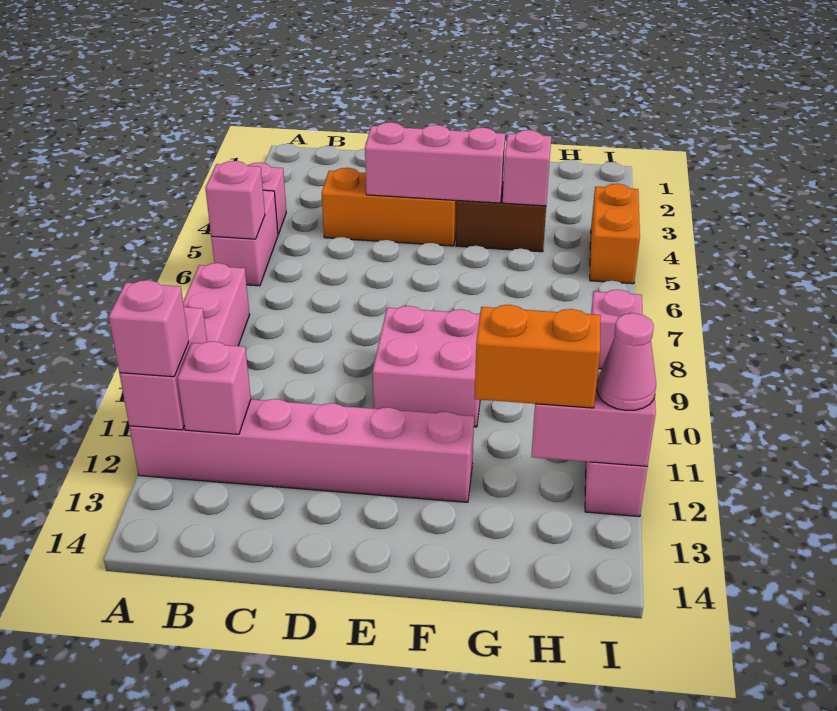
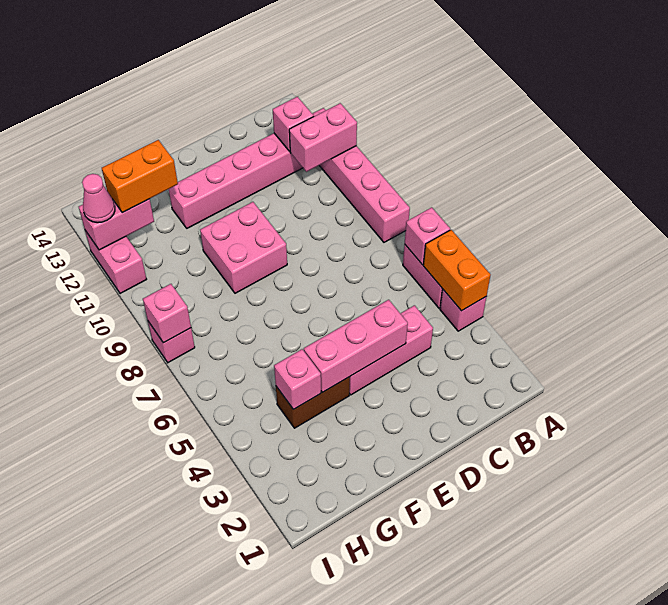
pink brick A11:A12 level 2 -> pink brick A11:B11 level 2
pink brick A12 level 3 -> pink brick I8 level 2
orange brick C4:E4 level 1 -> pink brick C4:E4 level 1
orange brick I4:I5 level 1 -> orange brick A4:A5 level 2

